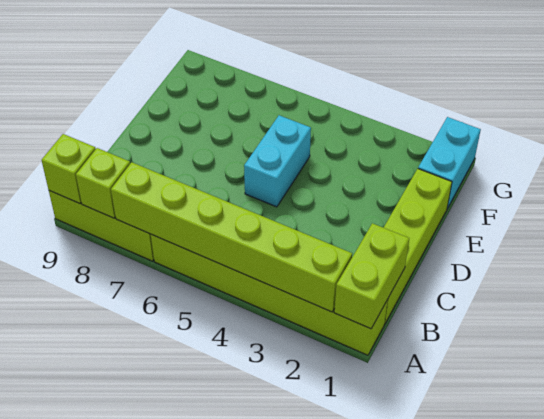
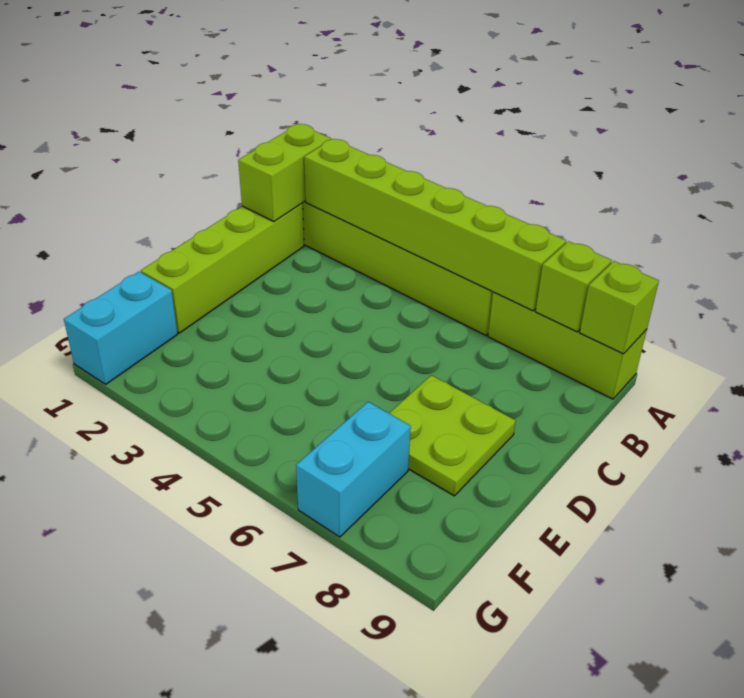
cyan brick D5:E5 level 1 -> cyan brick F7:G7 level 1
none -> lime plate D7:E8 level 1

